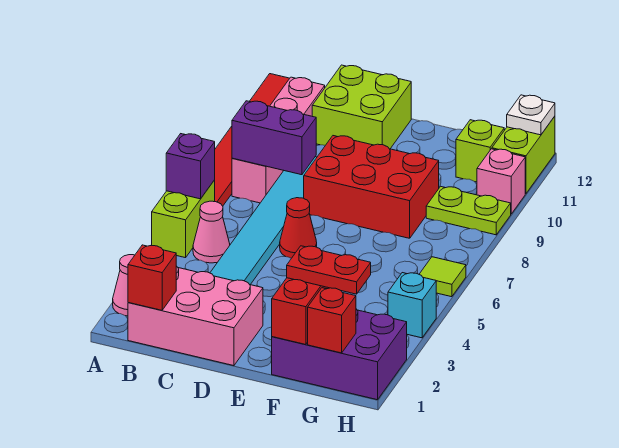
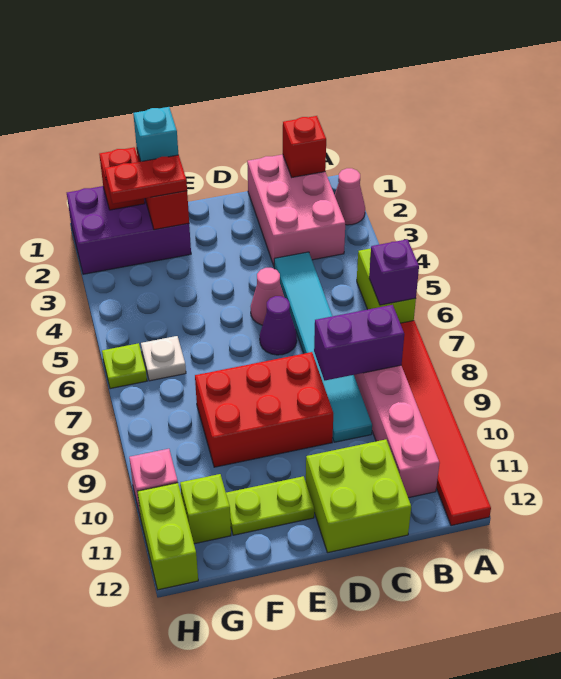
pink brick B1:D2 level 1 -> pink brick B1:C3 level 1
pink cone B5 level 1 -> pink cone D5 level 1
red cone D6 level 1 -> purple cone D6 level 1
lime plate G9:H9 level 1 -> lime plate E11:F11 level 1
cyan brick H4 level 1 -> cyan brick F1 level 3
lime tile H6 level 1 -> lime plate H6 level 1
white plate H12 level 2 -> white plate G6 level 1

